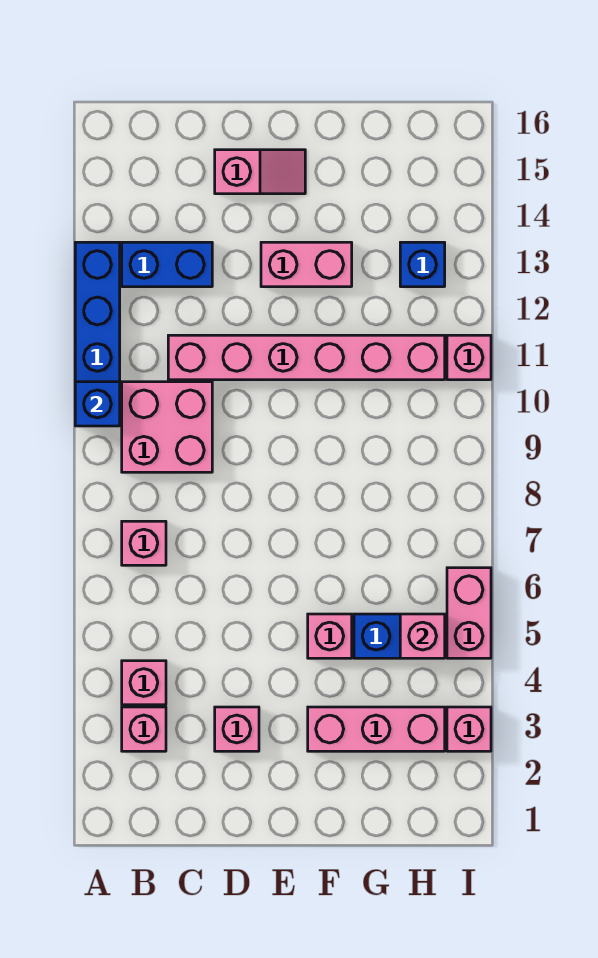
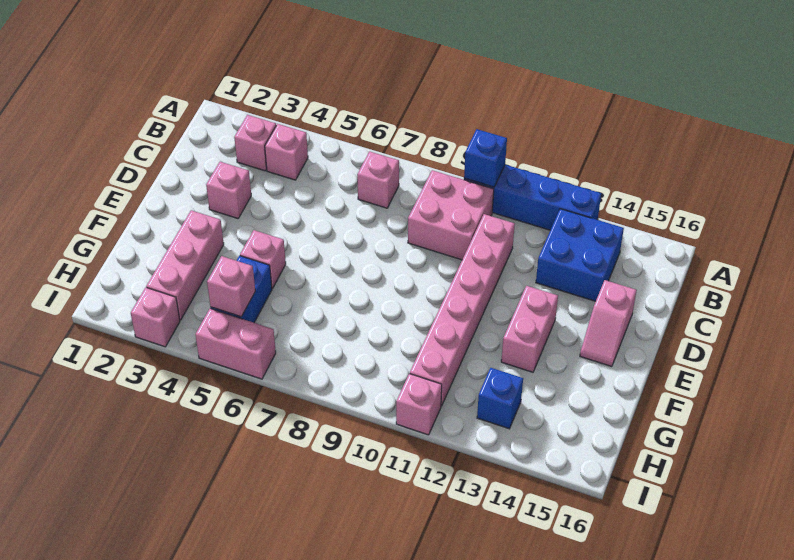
blue brick B13:C13 level 1 -> blue brick B13:C14 level 1

